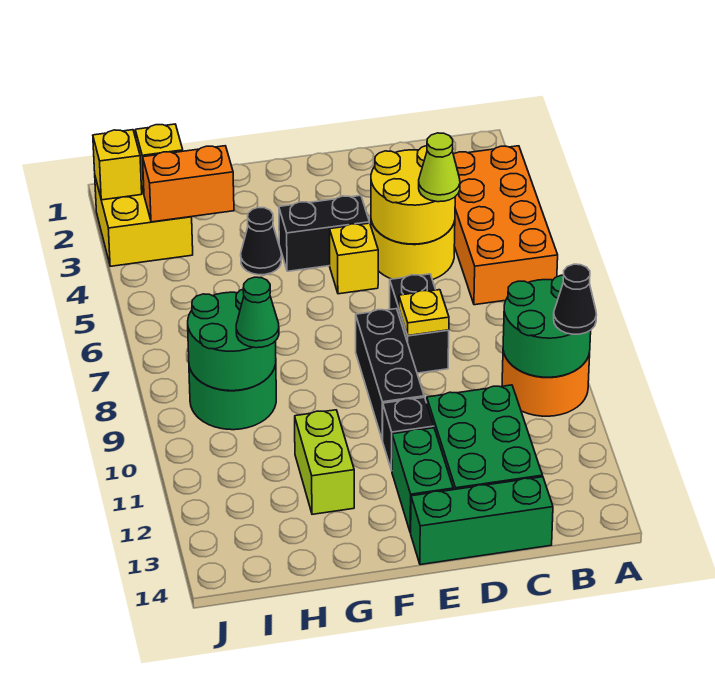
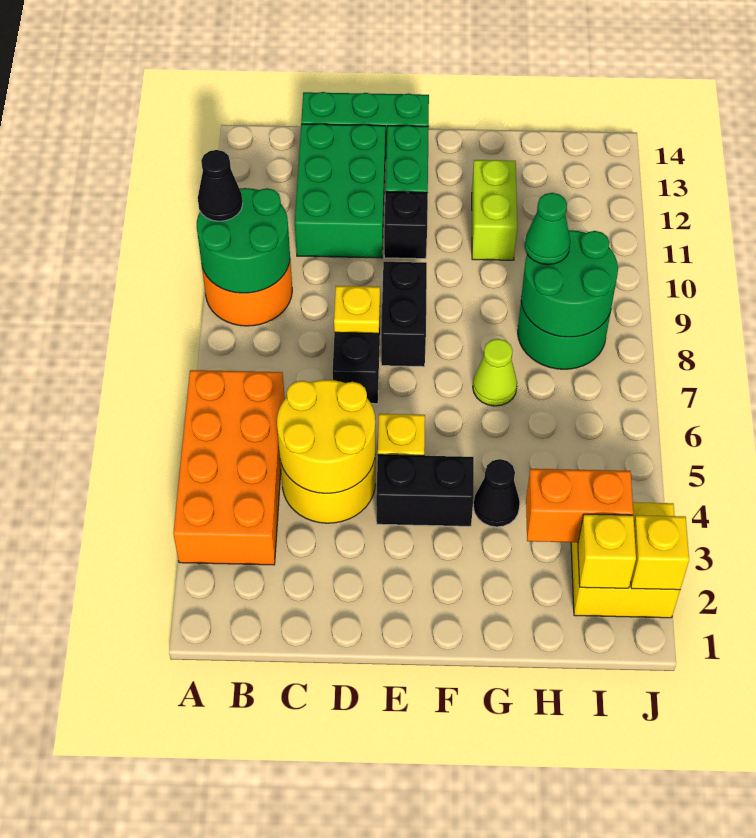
lime cone C5 level 3 -> lime cone G7 level 1
black brick E8:E10 level 1 -> black brick E8:E9 level 1

